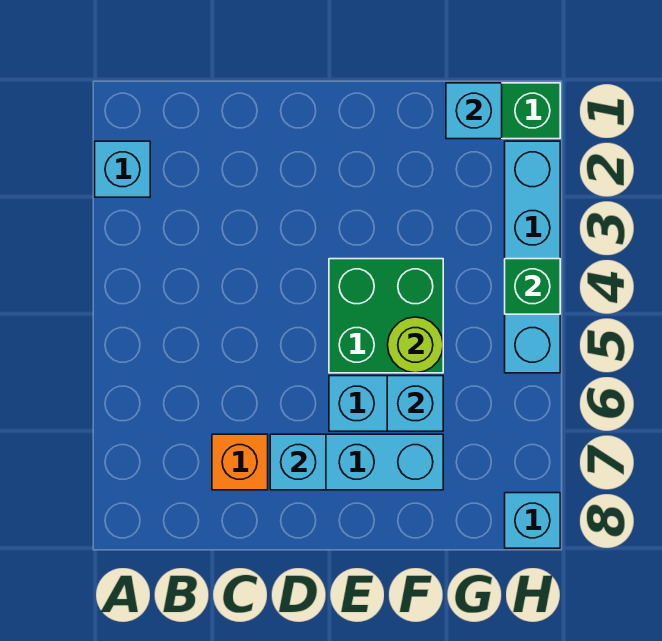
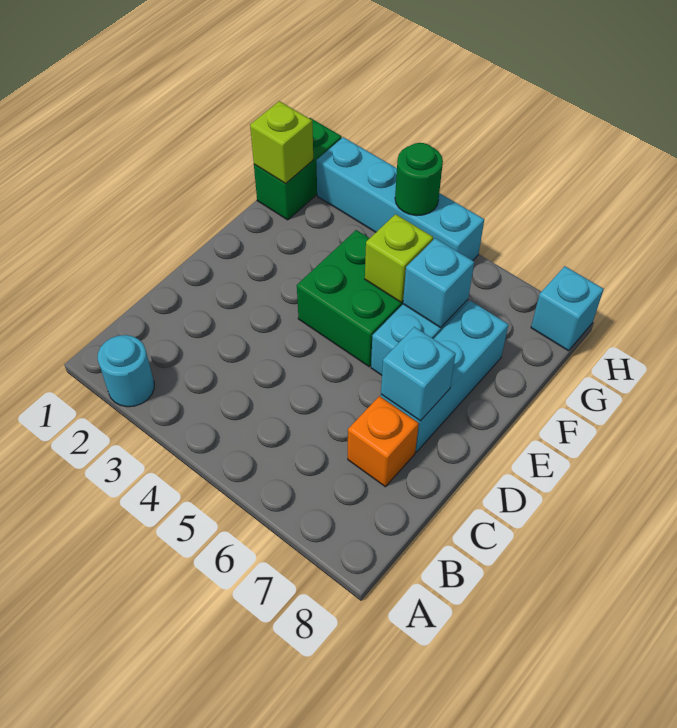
cyan brick A2 level 1 -> cyan round brick A2 level 1
lime round brick F5 level 2 -> lime brick F5 level 2
cyan brick G1 level 2 -> lime brick G1 level 2
green brick H4 level 2 -> green round brick H4 level 2

